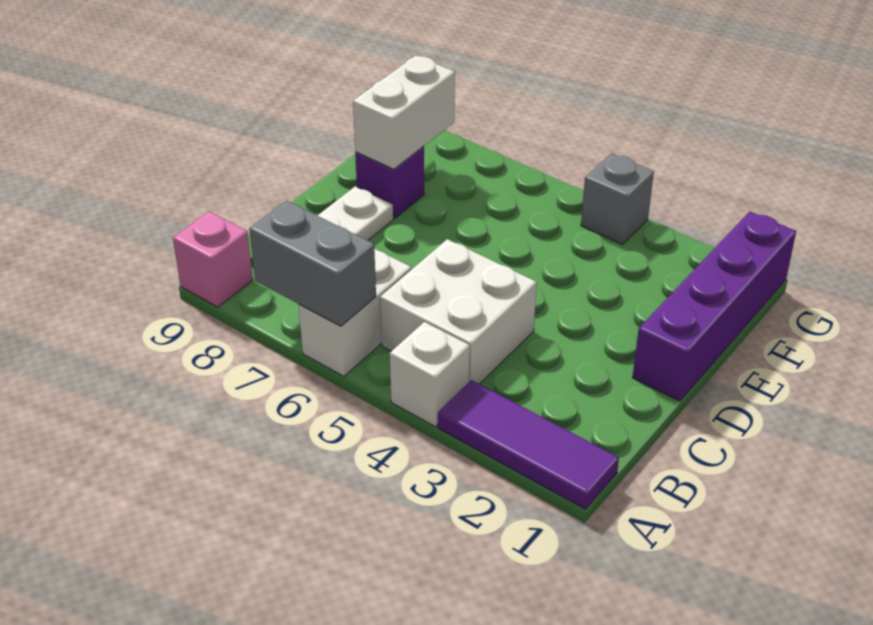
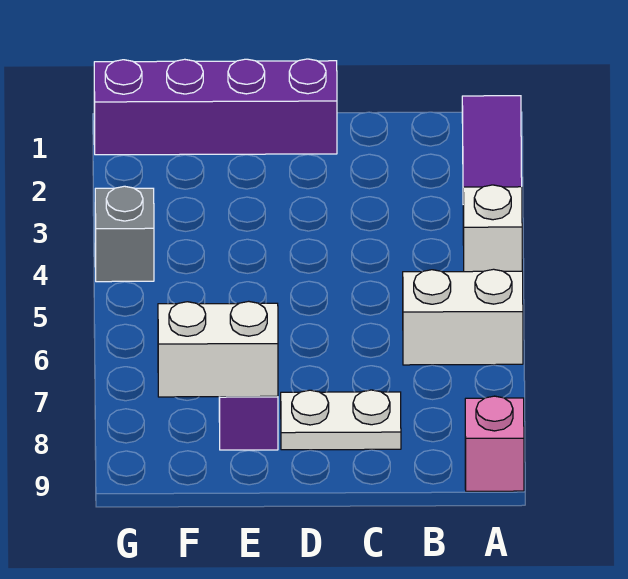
grey brick A6:A7 level 2 -> none
white brick B4:C5 level 1 -> none

